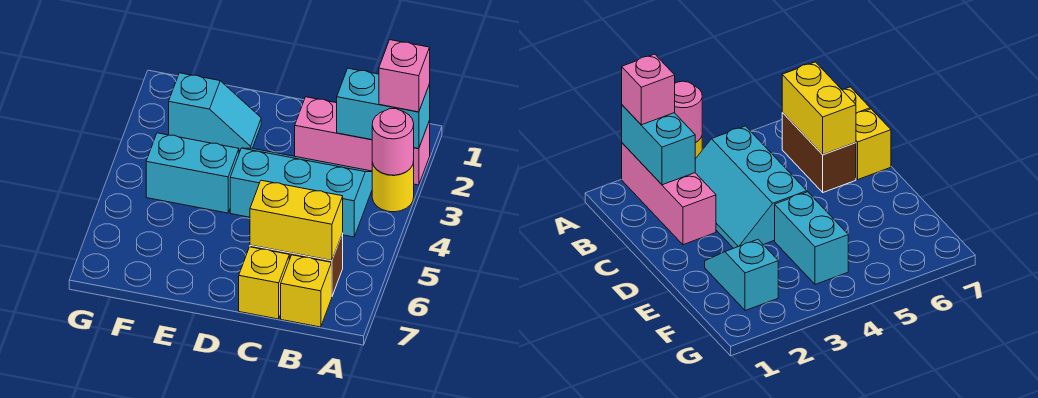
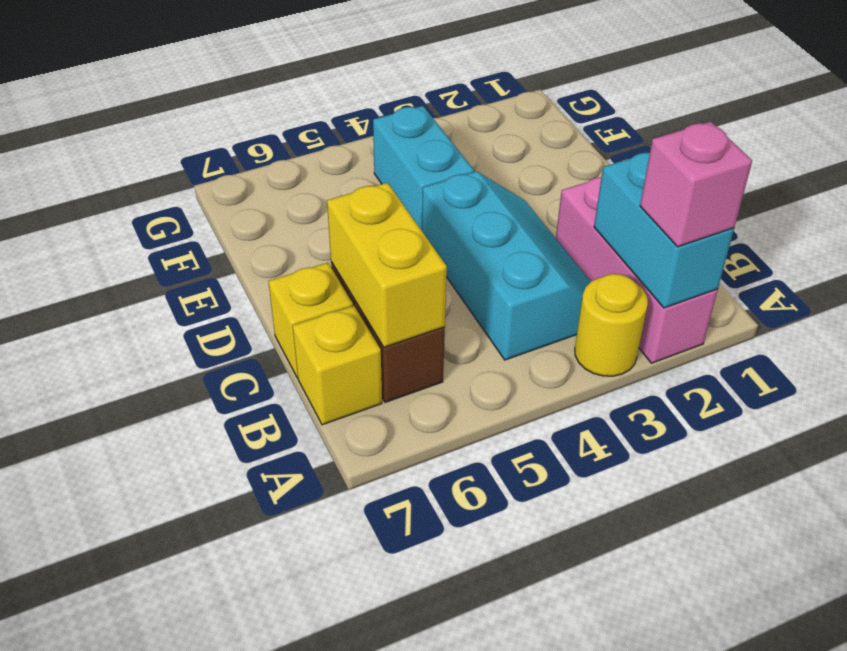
pink round brick A3 level 2 -> none
cyan slope E2:F2 level 1 top F -> none

